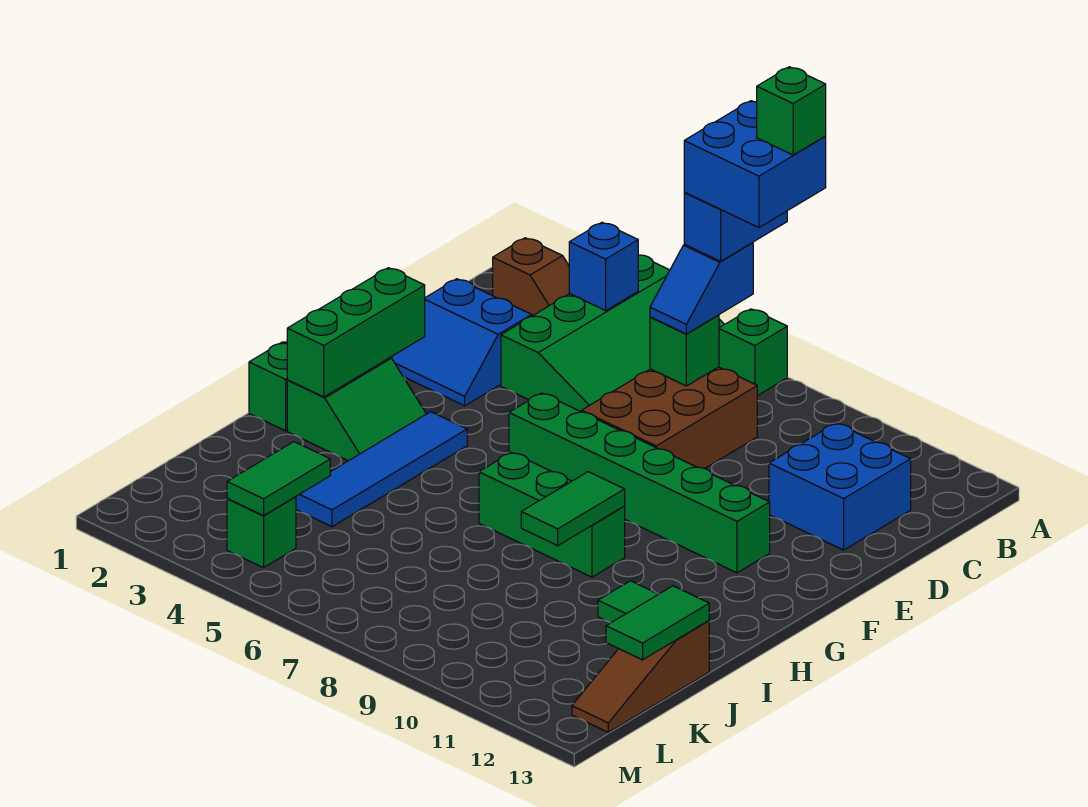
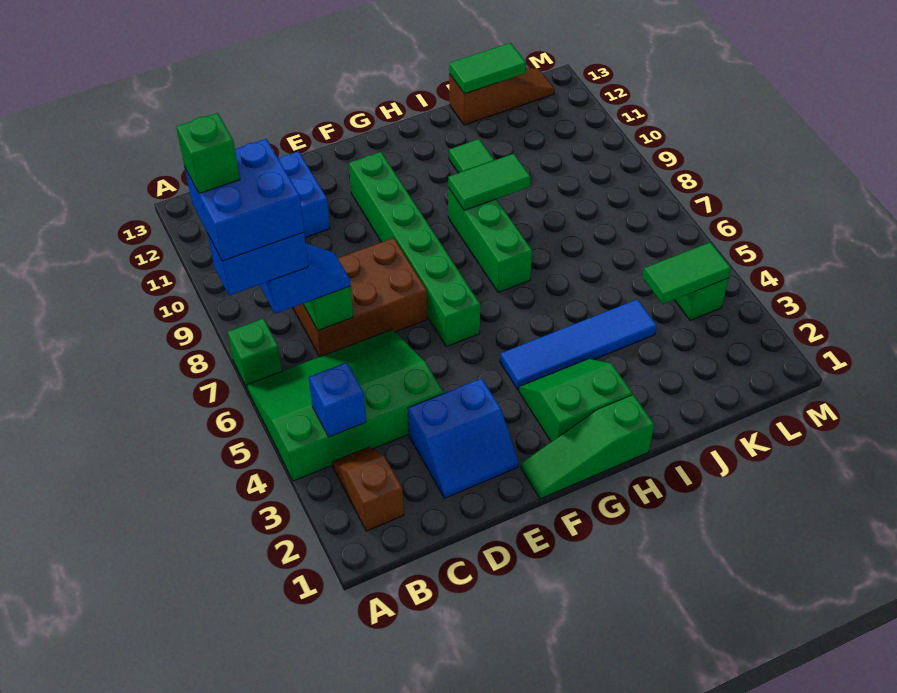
blue slope D2:E3 level 1 top D -> blue slope D2:E3 level 1 top 3
green brick F2:H2 level 2 -> none

